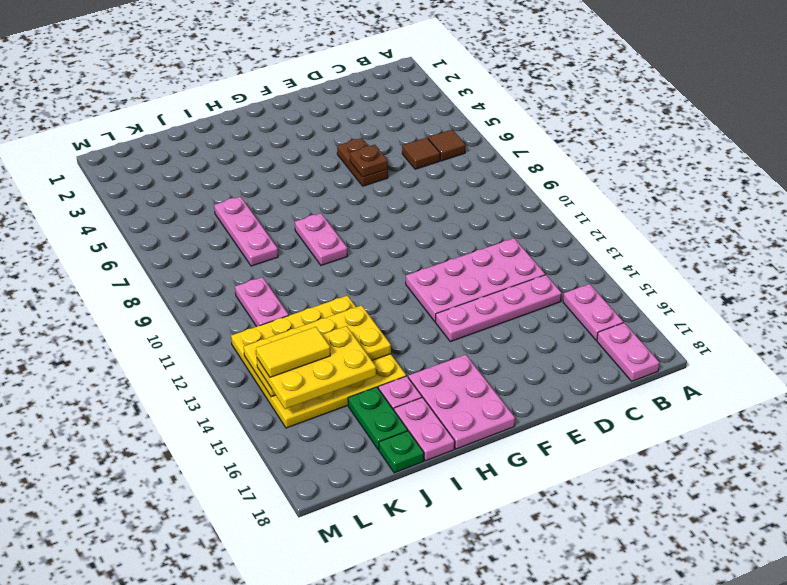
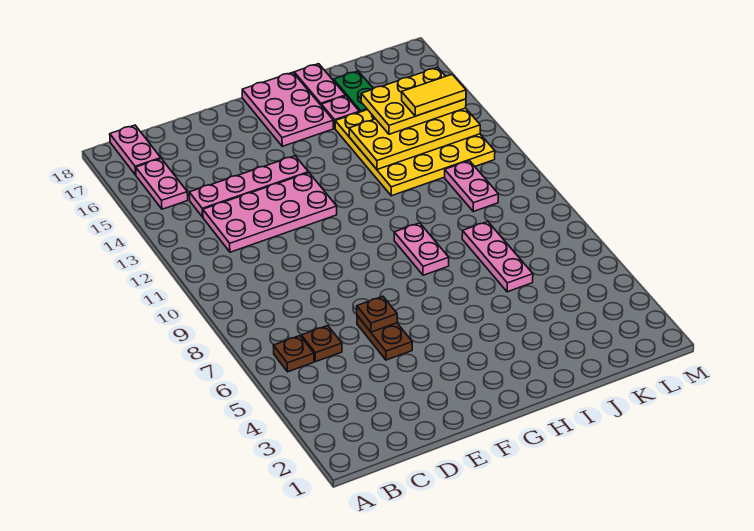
brown tile B6 level 1 -> brown plate B6 level 1
brown tile C6 level 1 -> brown plate C6 level 1
green plate J18 level 1 -> none

